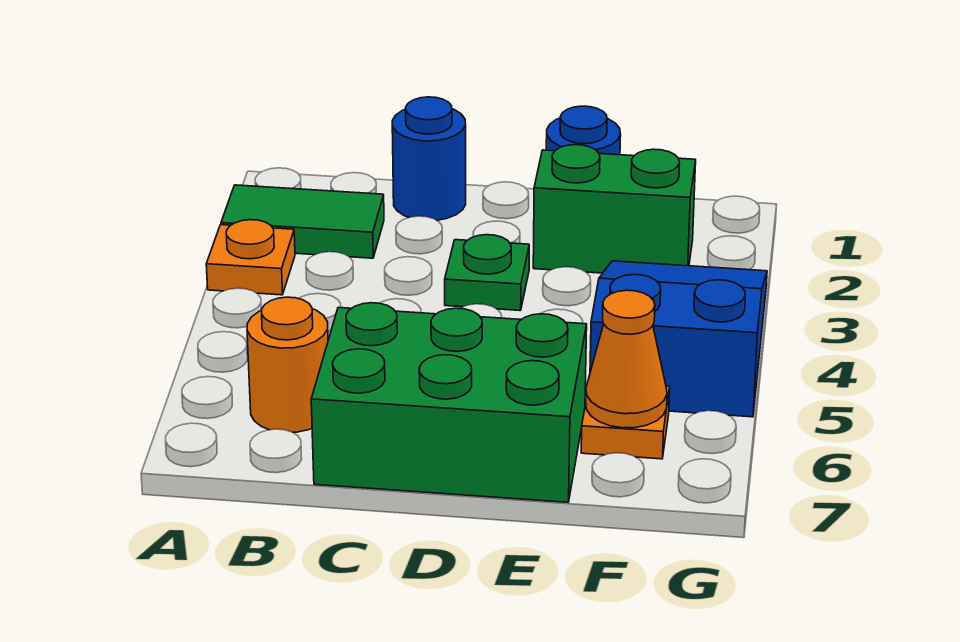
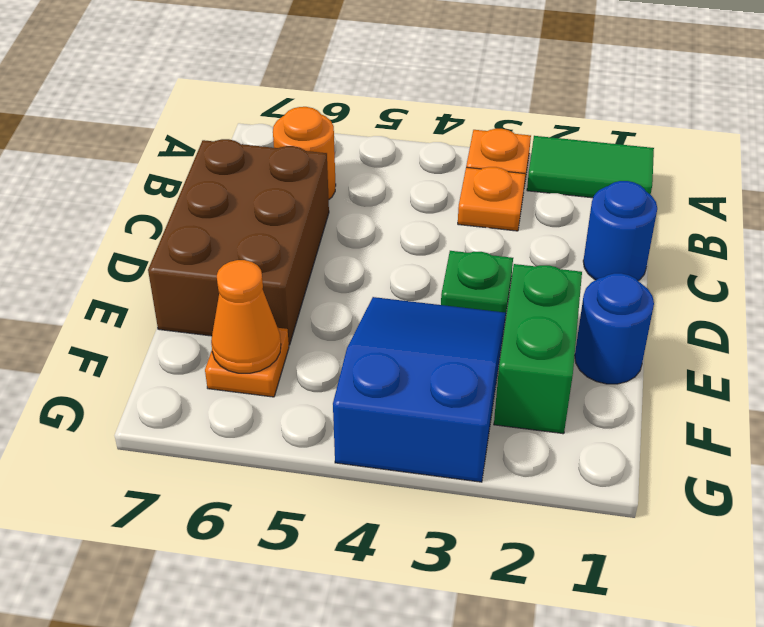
green tile A2:B2 level 1 -> green tile A1:A2 level 1
none -> orange plate B3 level 1
green brick C6:E7 level 1 -> brown brick C6:E7 level 1
blue slope F3:G5 level 1 top 5 -> blue slope E3:G4 level 1 top G

